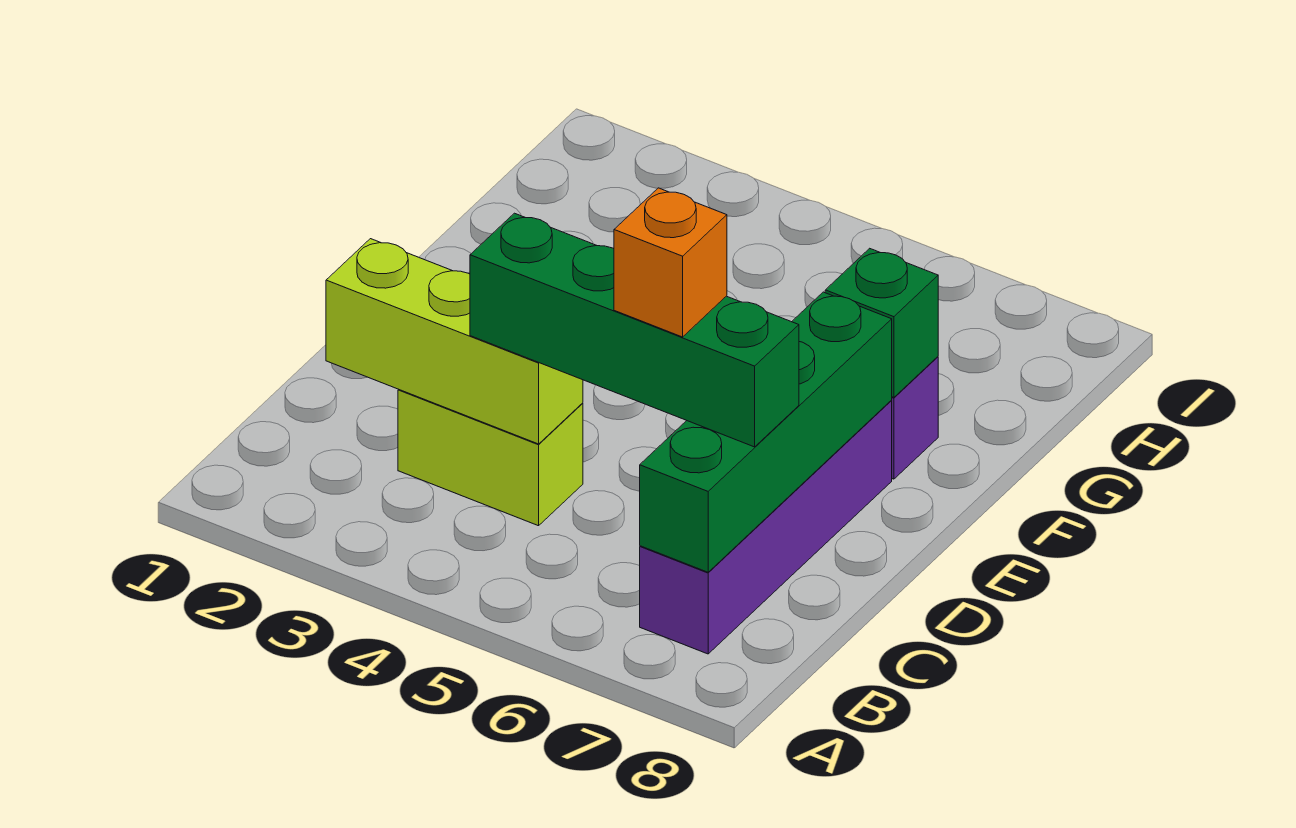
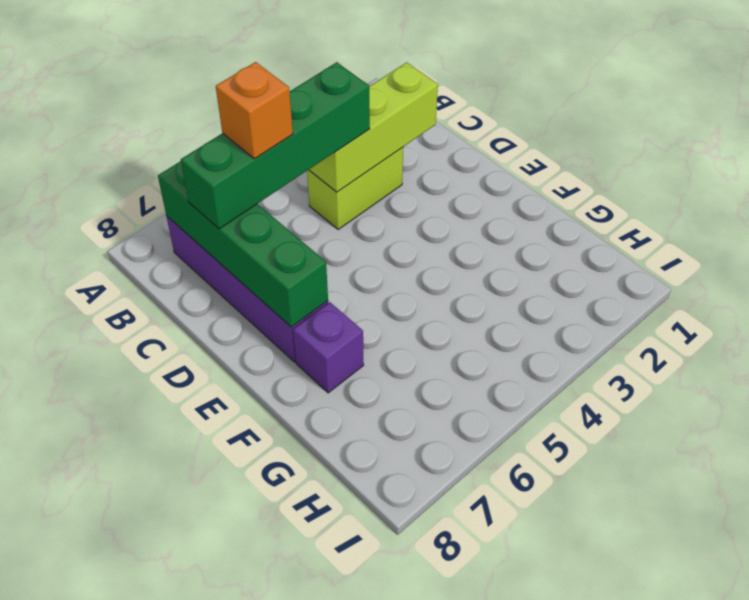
green brick F7 level 2 -> none

